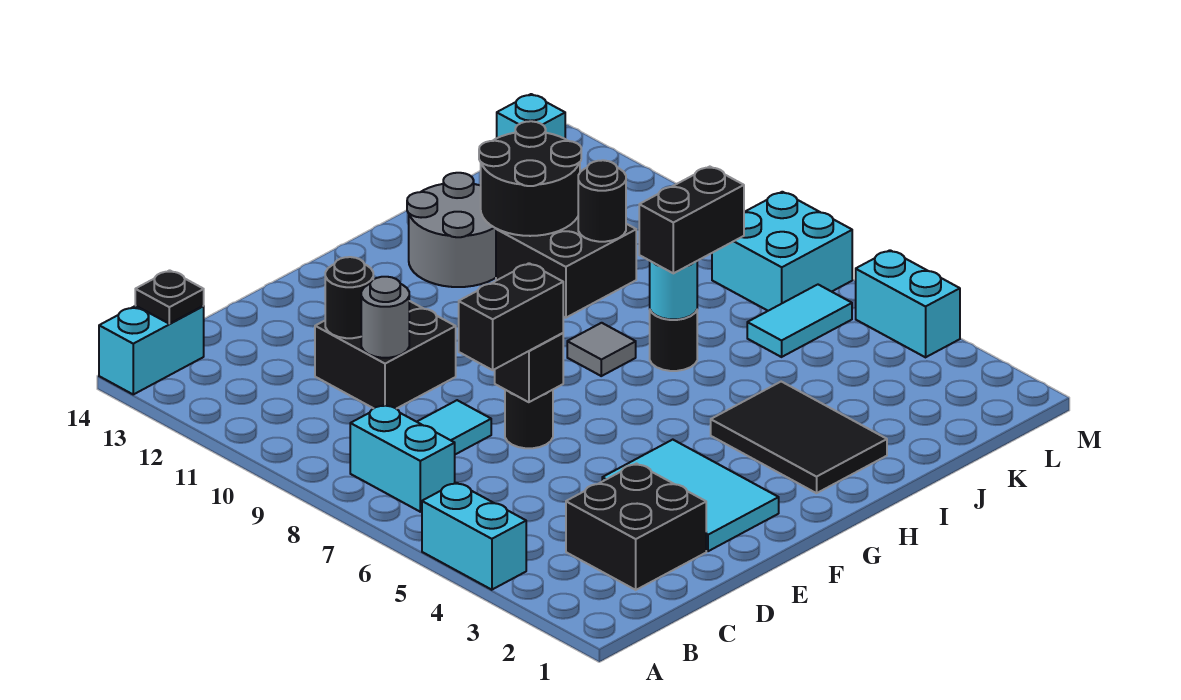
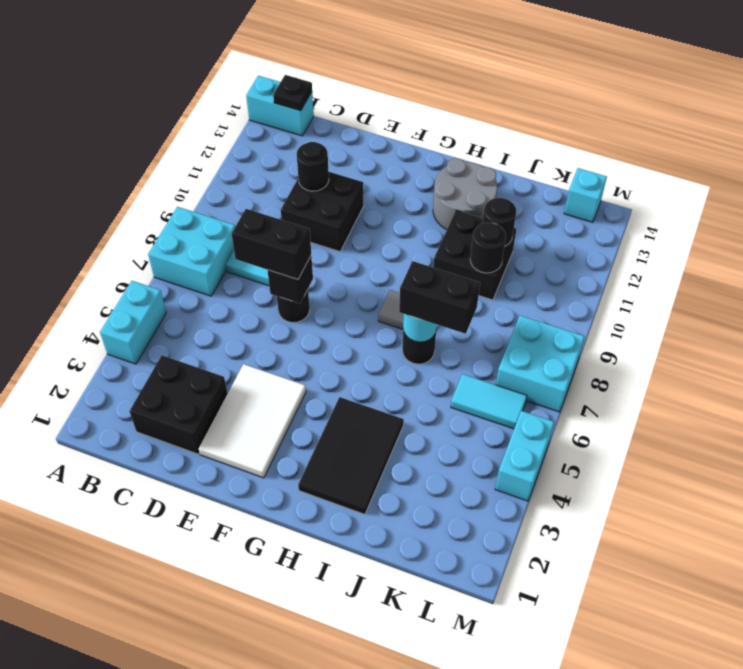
cyan brick B7:B8 level 1 -> cyan brick A7:B8 level 1
grey round brick D10 level 2 -> none
cyan tile E2:F4 level 1 -> white tile E2:F4 level 1
black round brick I11:J12 level 2 -> black round brick J11 level 2

